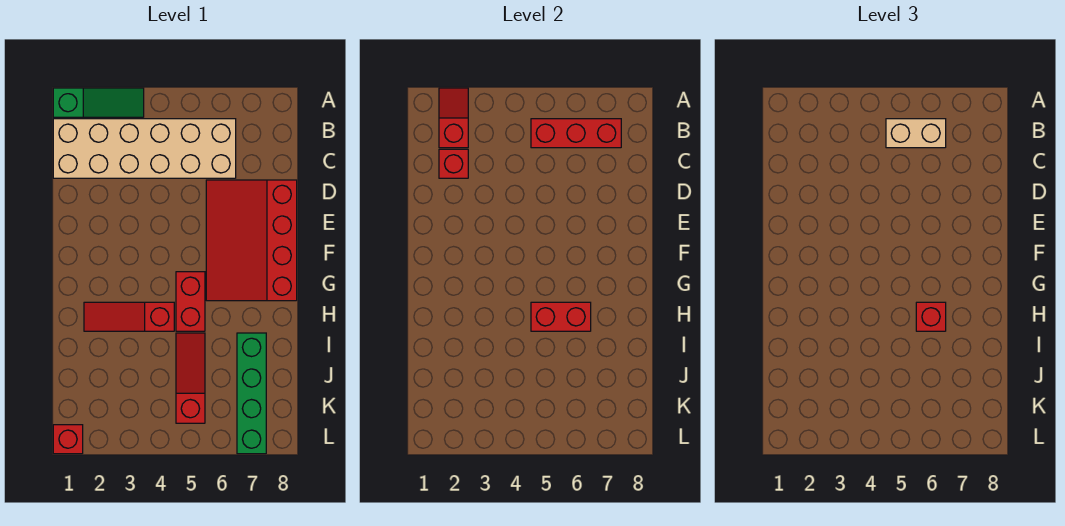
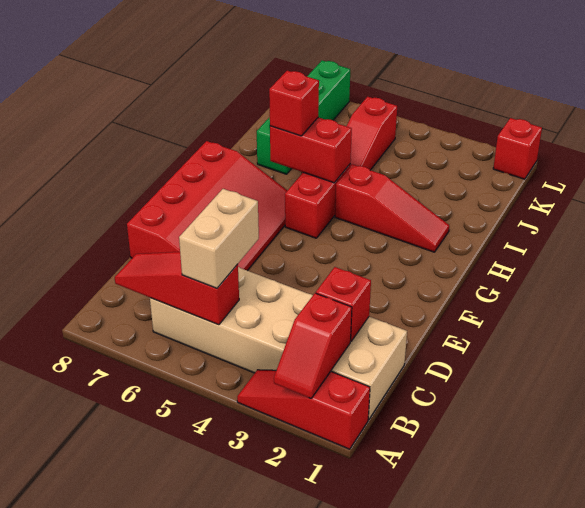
green slope A1:A3 level 1 top 1 -> red slope A1:A3 level 1 top 1
red brick B5:B7 level 2 -> red slope B5:B7 level 2 top 5
tan brick B5:B6 level 3 -> tan brick B5:C5 level 3

